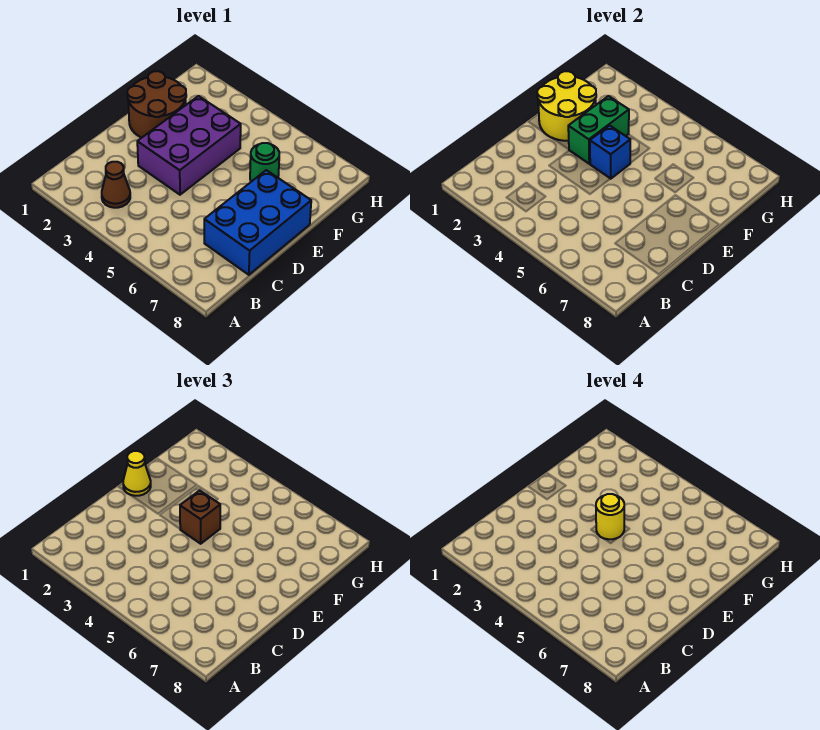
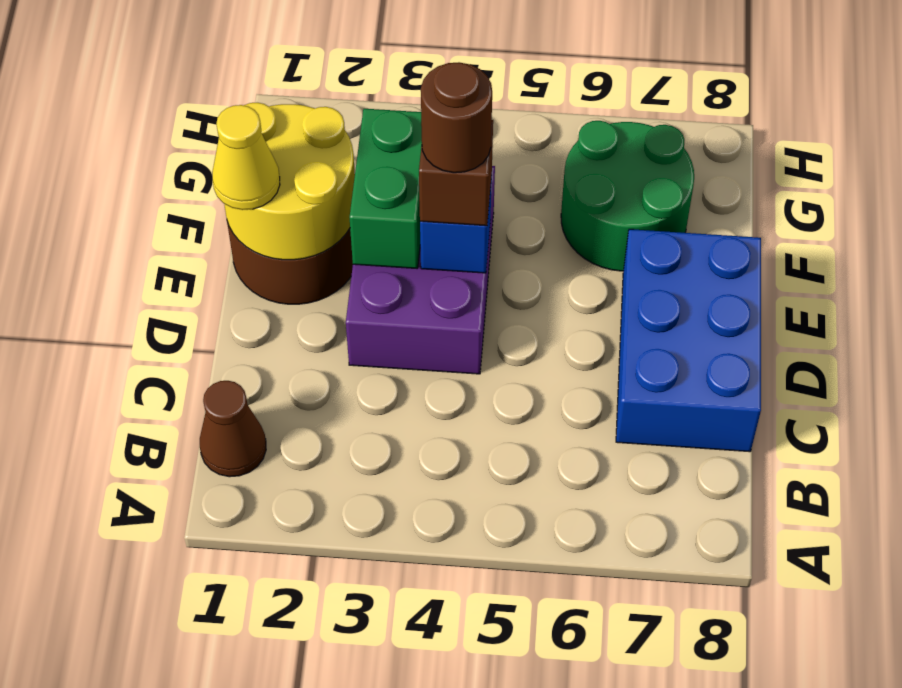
brown cone B3 level 1 -> brown cone B1 level 1
yellow round brick E4 level 4 -> brown round brick E4 level 4
green round brick F6 level 1 -> green round brick F6:G7 level 1

